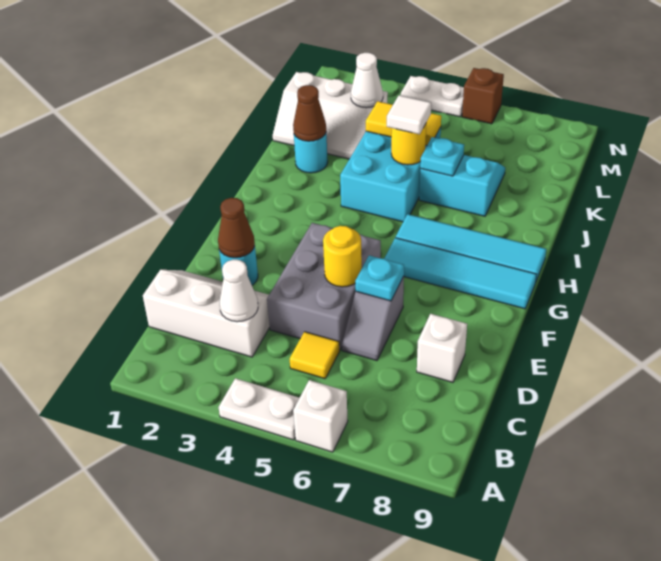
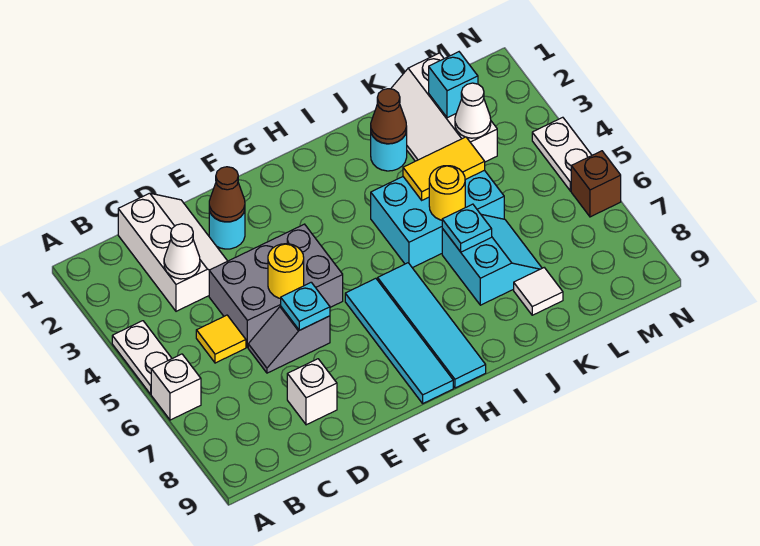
white tile J5 level 3 -> white tile K8 level 1
yellow tile K4:K5 level 2 -> yellow tile J4:K4 level 2
none -> cyan brick L2 level 2

